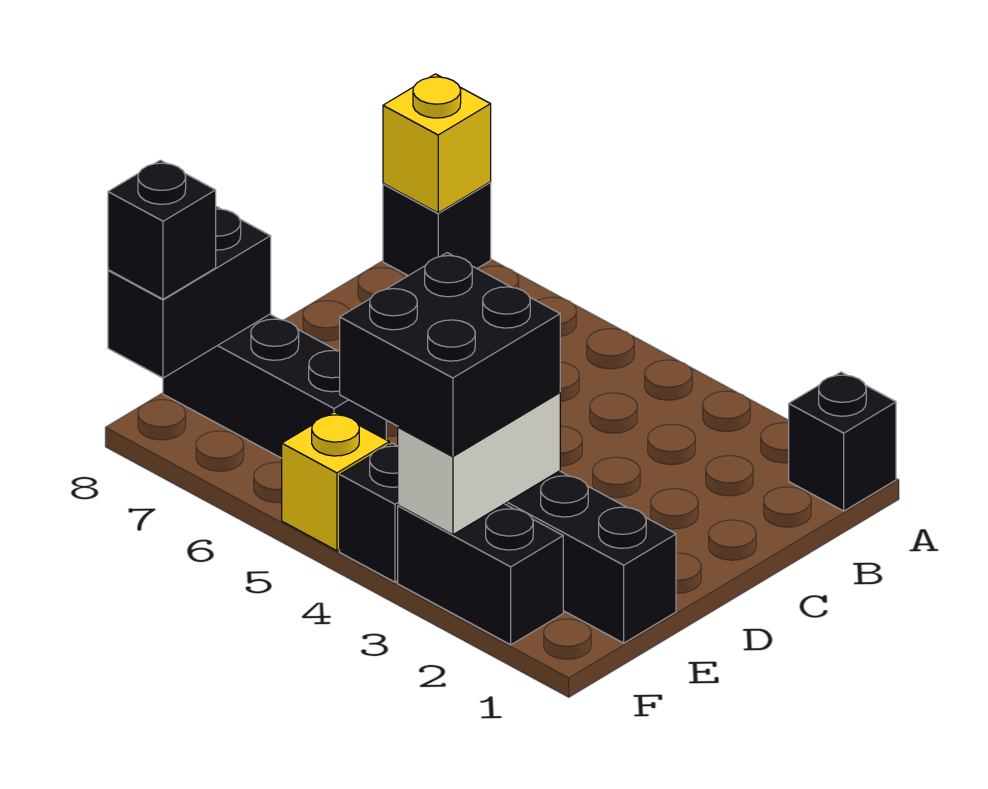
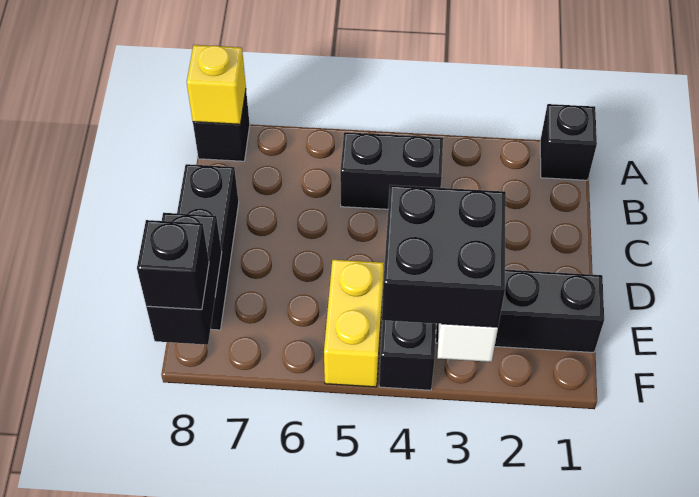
black brick E6:E8 level 1 -> black brick C8:E8 level 1
black brick F2:F3 level 1 -> black brick B4:B5 level 1
yellow brick F5 level 1 -> yellow brick E5:F5 level 1

